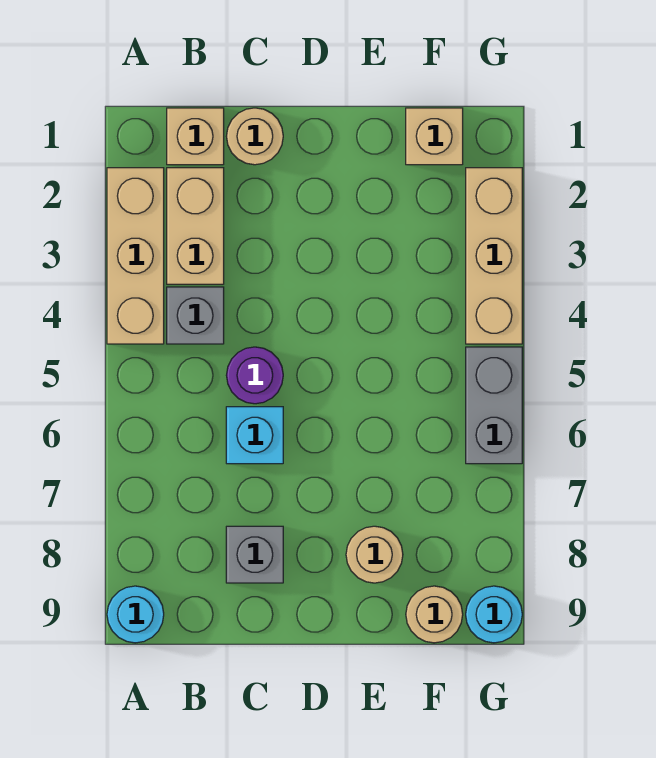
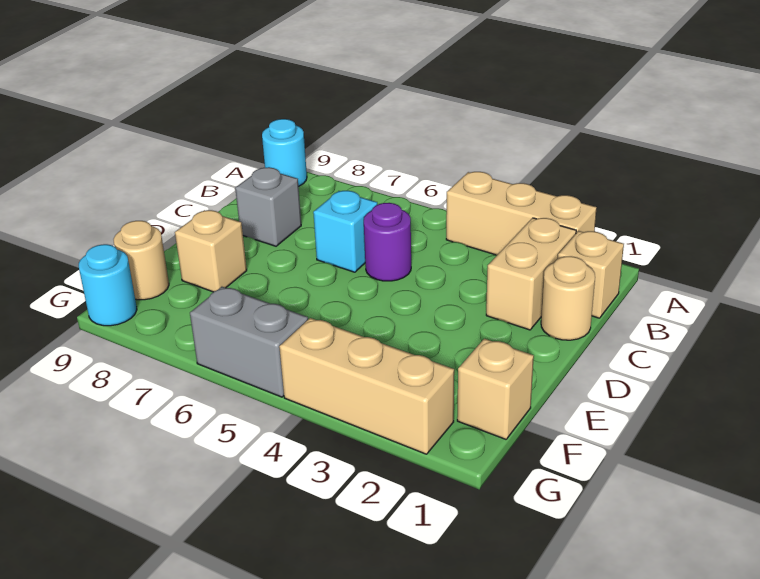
tan brick B2:B3 level 1 -> tan brick B2:C2 level 1
grey brick B4 level 1 -> none
tan round brick E8 level 1 -> tan brick E8 level 1

